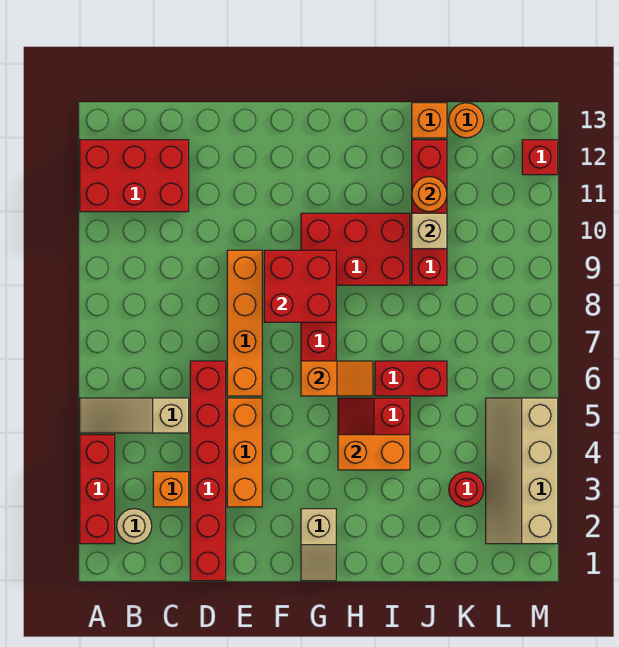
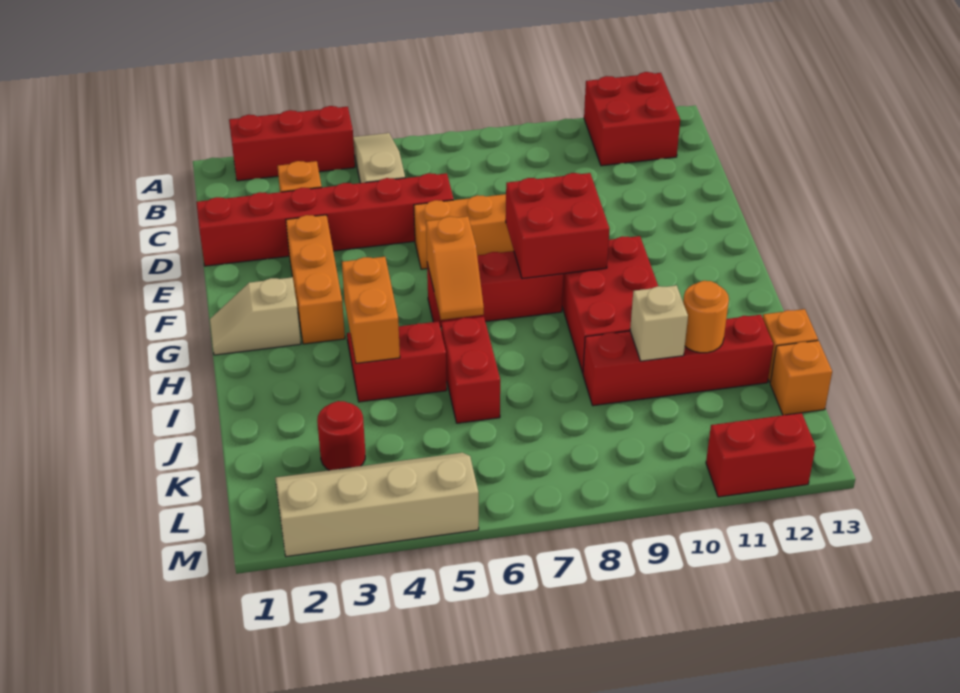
red brick A11:C12 level 1 -> red brick A11:B12 level 1
tan round brick B2 level 1 -> none
orange brick E3:E5 level 1 -> orange brick E3:G3 level 1
orange round brick K13 level 1 -> orange brick K13 level 1
red brick M12 level 1 -> red brick M11:M12 level 1

